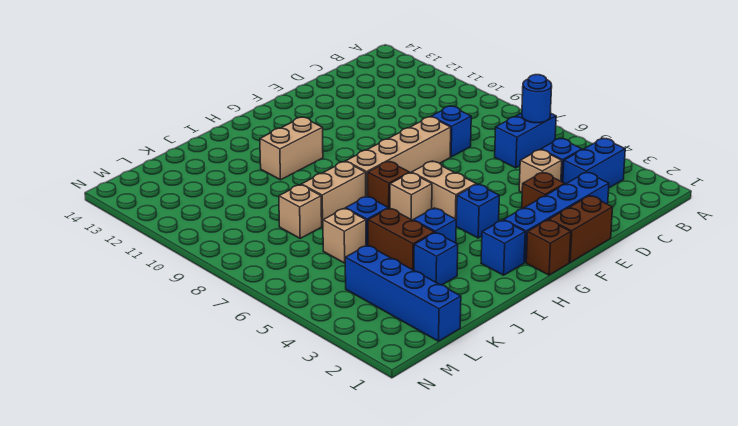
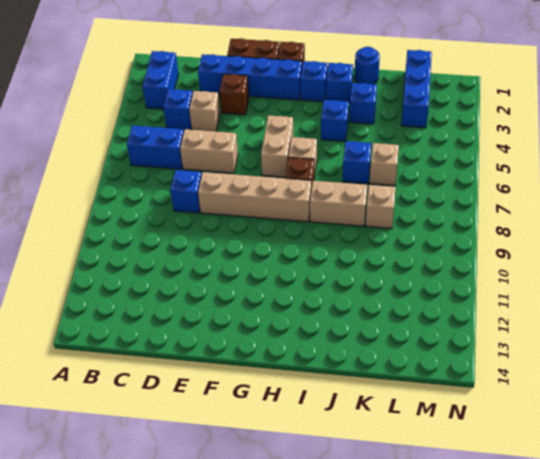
blue brick B3:C3 level 1 -> blue brick B2:B3 level 1
blue round brick B6 level 2 -> blue round brick J1 level 1
blue brick G4 level 1 -> blue brick I2 level 1
tan brick H11:I11 level 1 -> tan brick D6:E6 level 1
brown brick J4:J5 level 1 -> none
blue brick L1:L4 level 1 -> blue brick L1:L3 level 1

